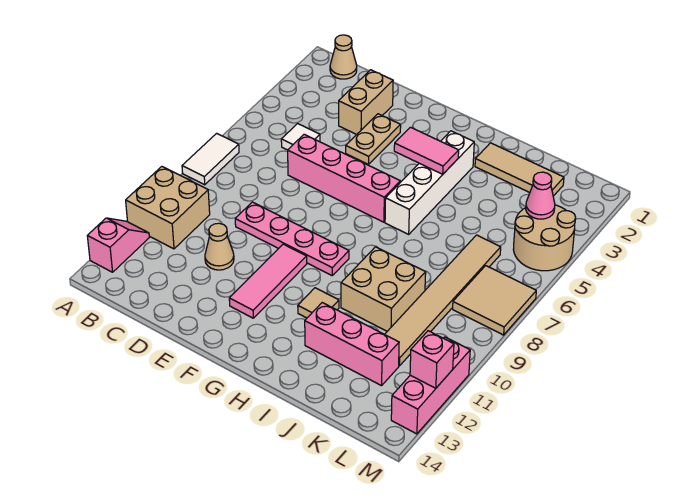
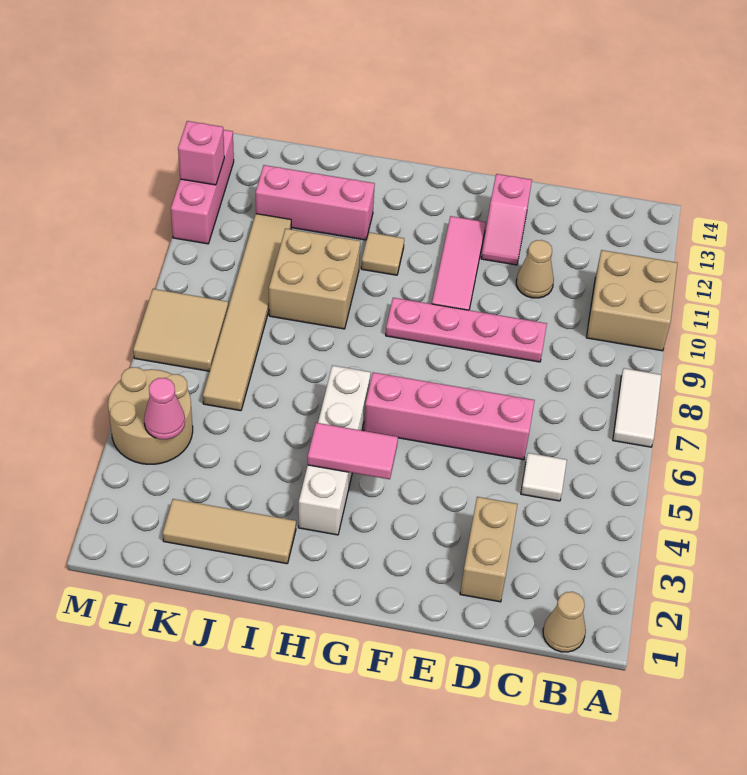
pink slope A12:A13 level 1 top 13 -> pink slope E12:E13 level 1 top 13
tan plate E3:E4 level 1 -> none

